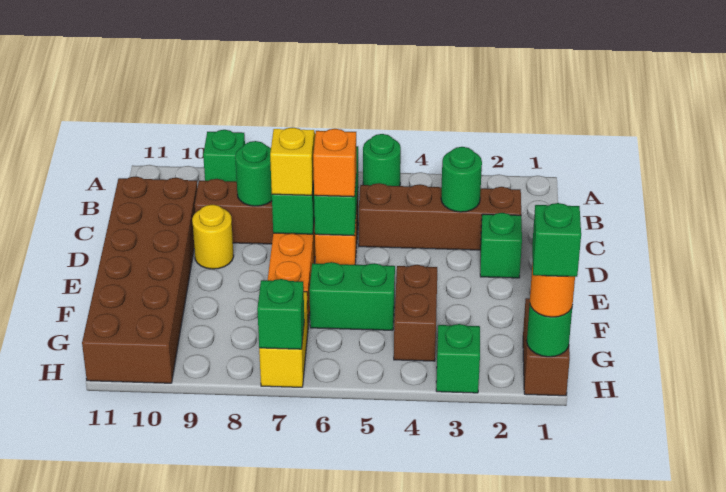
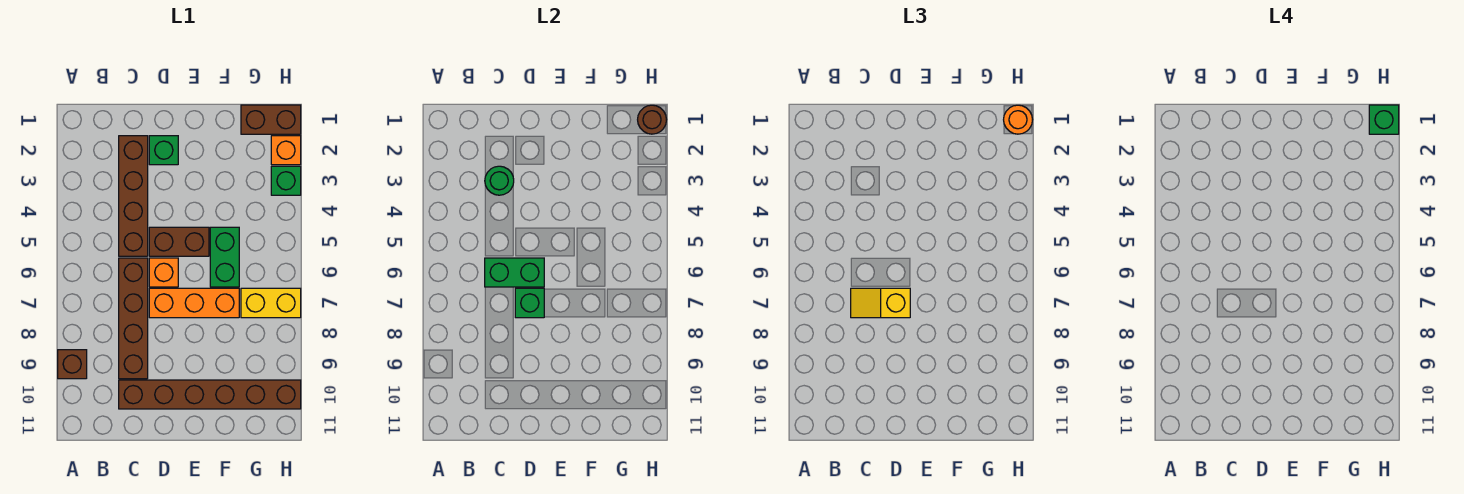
green round brick A5 level 1 -> none
green brick A9 level 1 -> brown brick A9 level 1
green round brick C8 level 2 -> none
brown brick C10:H11 level 1 -> brown brick C10:H10 level 1
orange brick D6 level 3 -> orange brick H2 level 1
yellow round brick D9 level 1 -> none
brown brick F4:G4 level 1 -> brown brick D5:E5 level 1
green round brick H1 level 2 -> brown round brick H1 level 2
green brick H7 level 2 -> none

